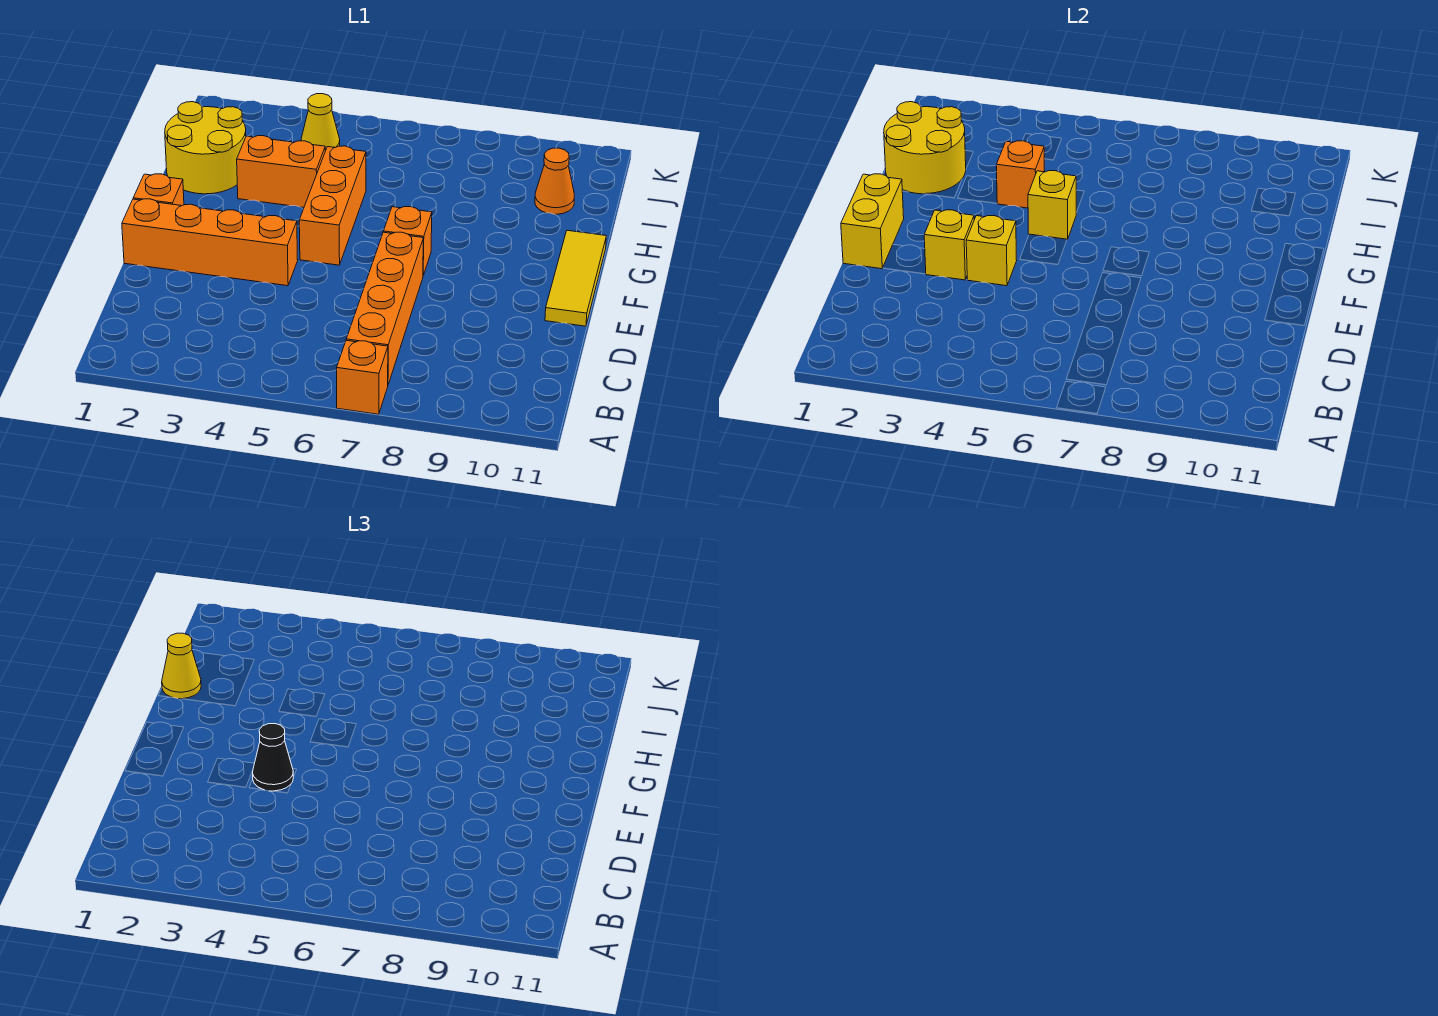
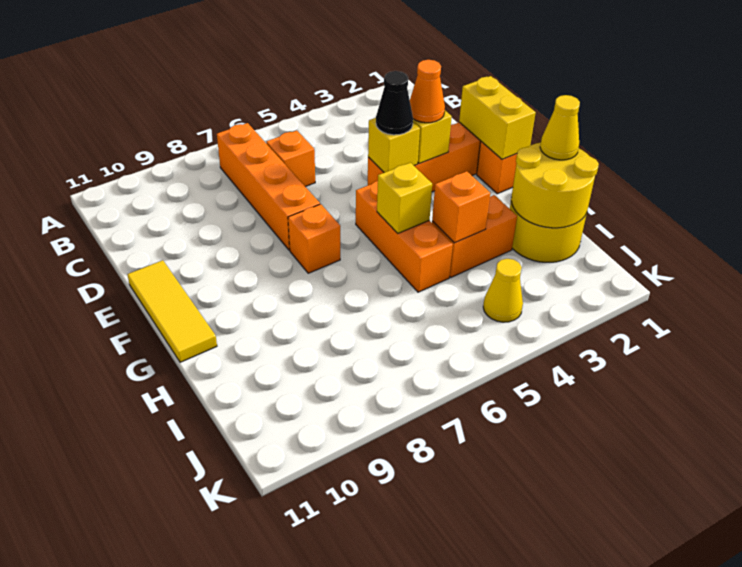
orange brick A7 level 1 -> orange brick C6 level 1
orange cone I10 level 1 -> orange cone E3 level 3

